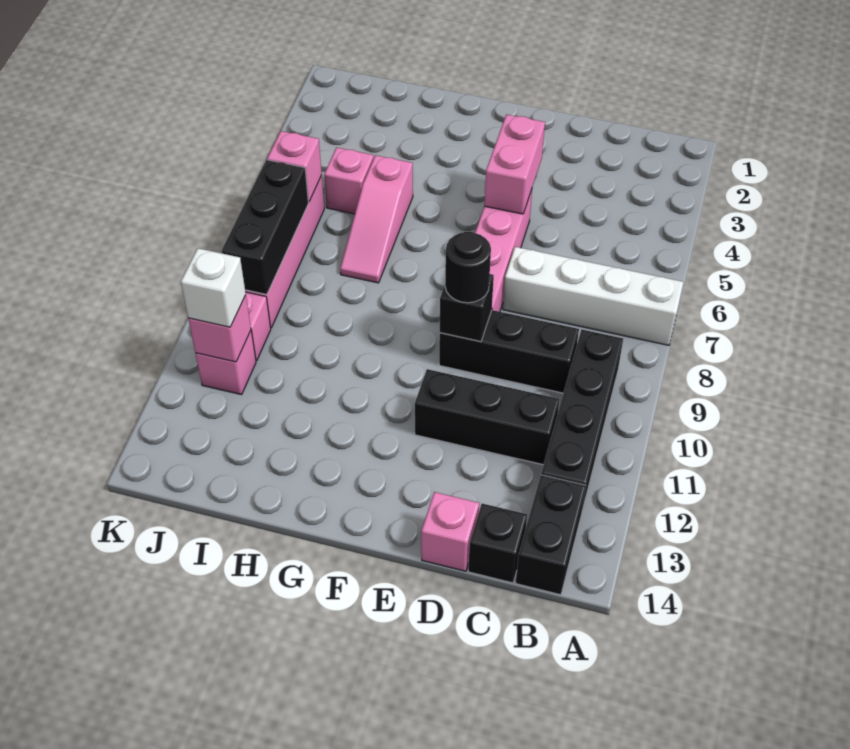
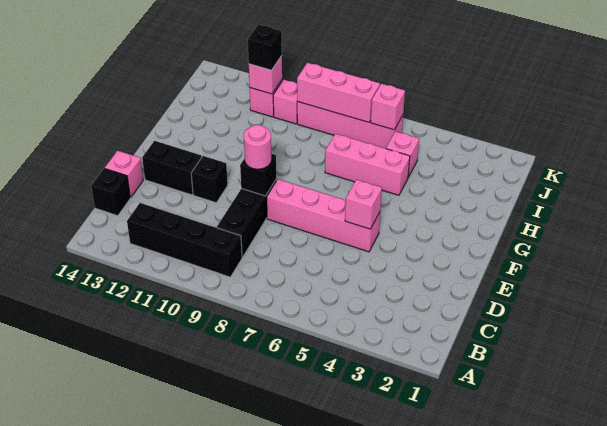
white brick A7:D7 level 1 -> none
black brick B13:B14 level 1 -> black brick E12:E13 level 1
black brick C11:E11 level 1 -> black brick E11 level 1
pink brick E4:E5 level 2 -> pink brick E5 level 2
black round brick E9 level 3 -> pink round brick E9 level 3
pink slope H5:H7 level 1 top 5 -> pink brick H5:H7 level 1
black brick J7:J9 level 2 -> pink brick J7:J9 level 2
white brick J11 level 3 -> black brick J11 level 3

